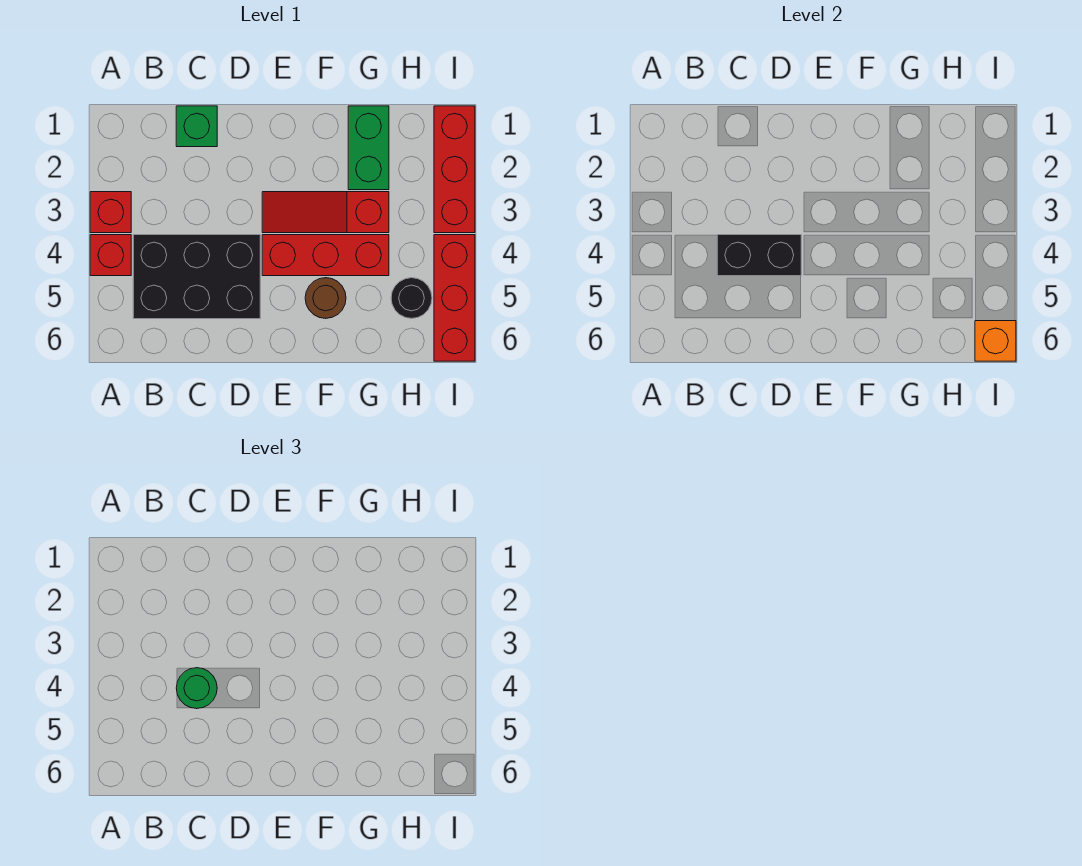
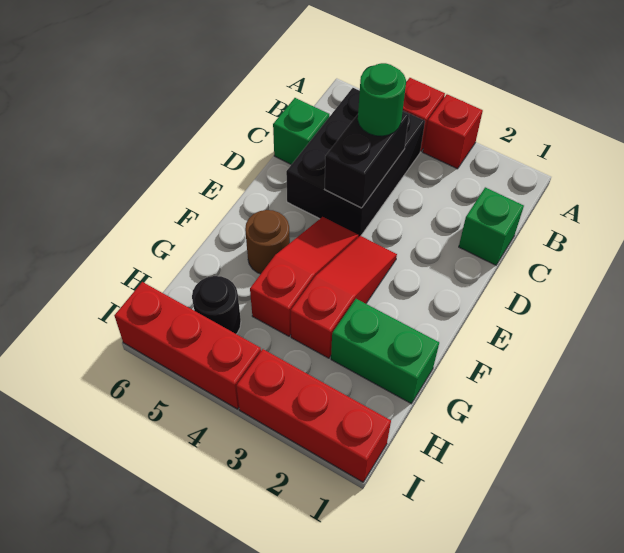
none -> green brick C6 level 1
red brick E4:G4 level 1 -> red slope E4:G4 level 1 top G
orange brick I6 level 2 -> none

